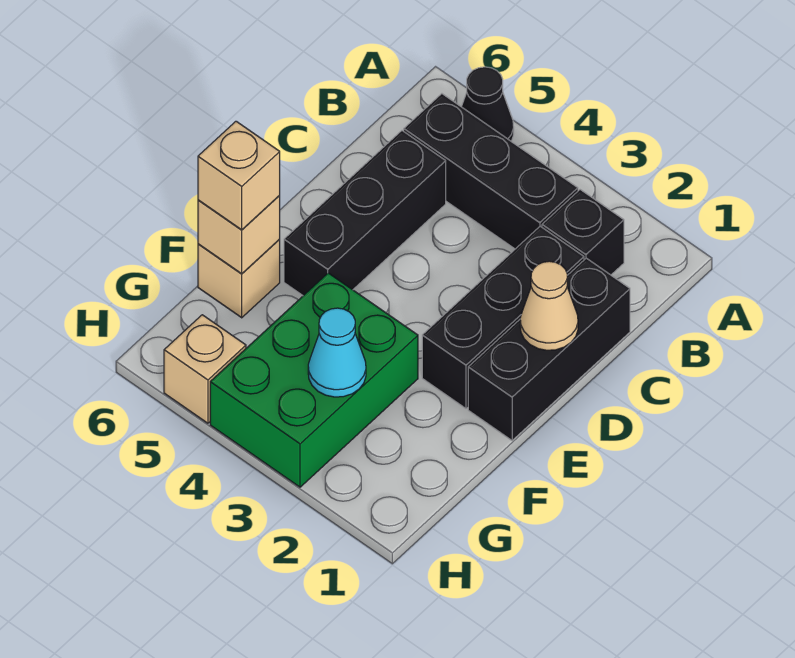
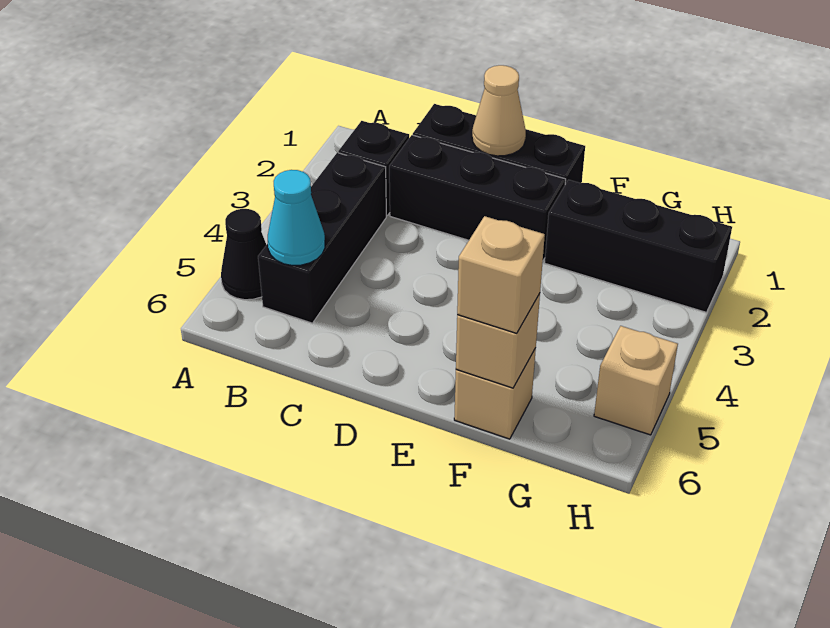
black brick C5:E5 level 1 -> black brick F2:H2 level 1
green brick F3:H4 level 1 -> none
cyan cone G3 level 2 -> cyan cone B5 level 2

